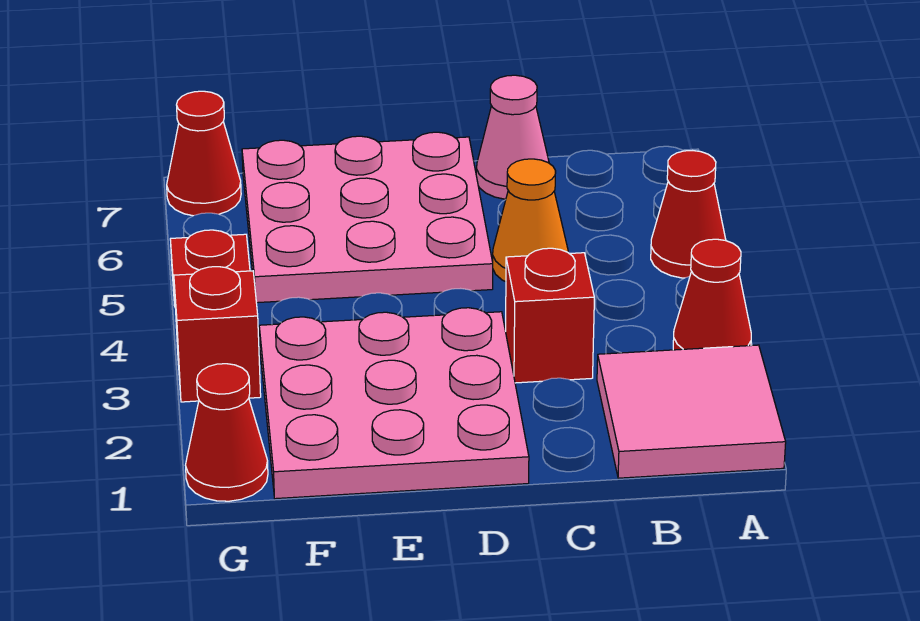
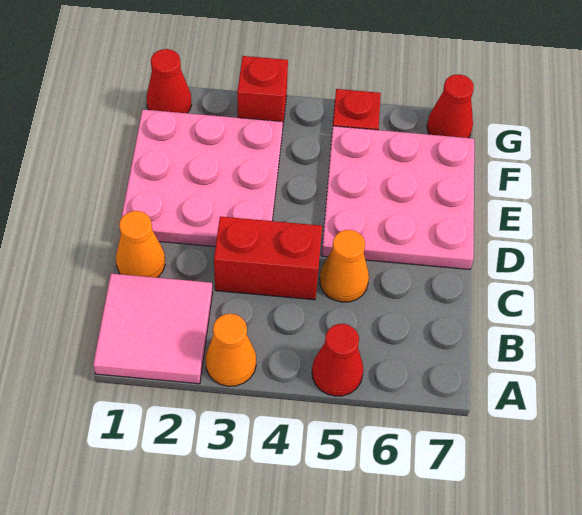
red cone A3 level 1 -> orange cone A3 level 1
none -> orange cone C1 level 1
red brick C3 level 1 -> red brick C3:C4 level 1
pink cone C7 level 1 -> none

